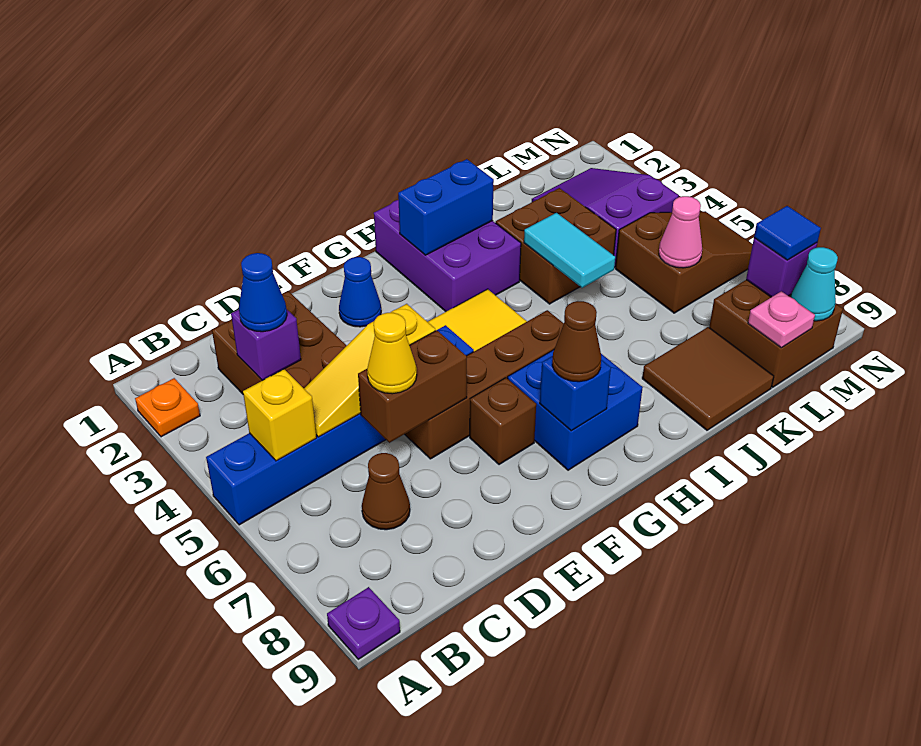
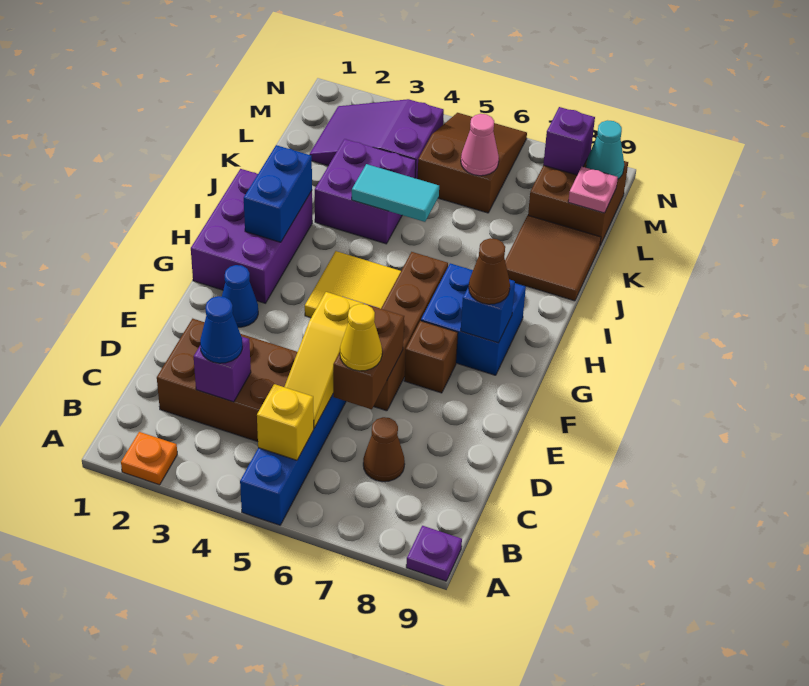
purple brick H1:I3 level 1 -> purple brick G1:I2 level 1
brown brick J3:K4 level 1 -> purple brick J3:K4 level 1
blue tile M8 level 3 -> none

